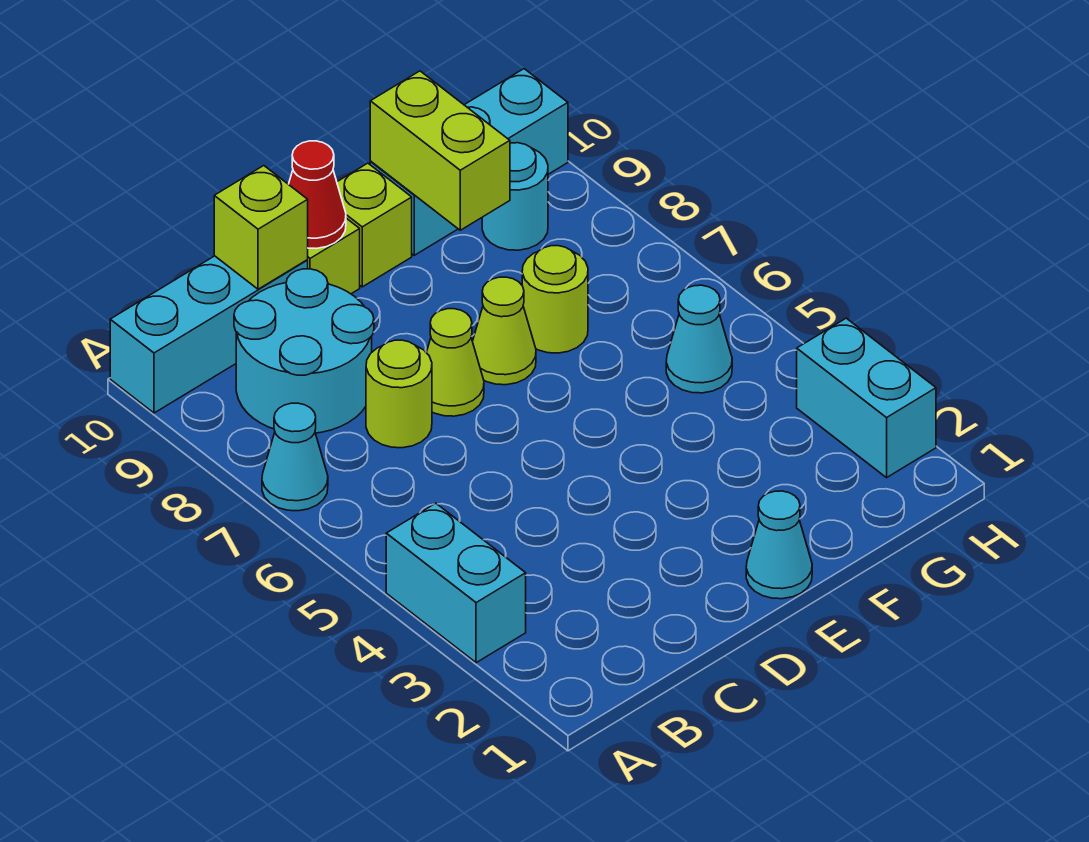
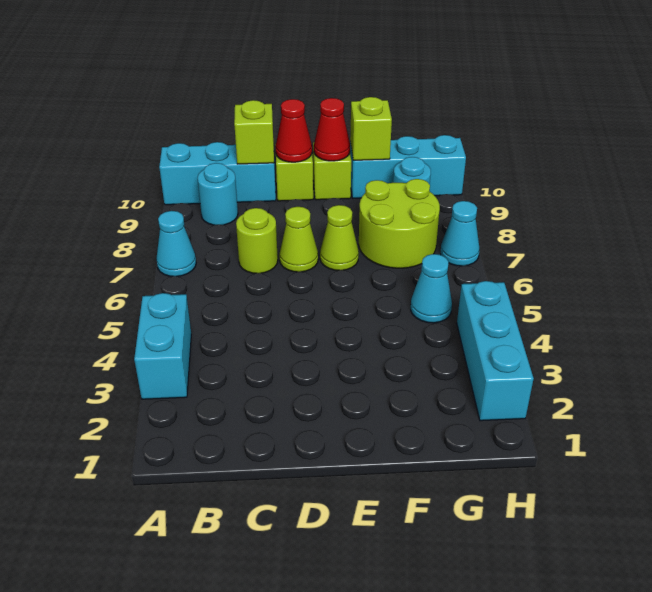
cyan round brick B8:C9 level 1 -> cyan round brick B9 level 1
cyan cone E1 level 1 -> cyan cone H7 level 1
none -> red cone E10 level 2
lime round brick F7 level 1 -> lime round brick F7:G8 level 1
lime brick F9:F10 level 2 -> lime brick F10 level 2
cyan brick H2:H3 level 1 -> cyan brick H2:H4 level 1

